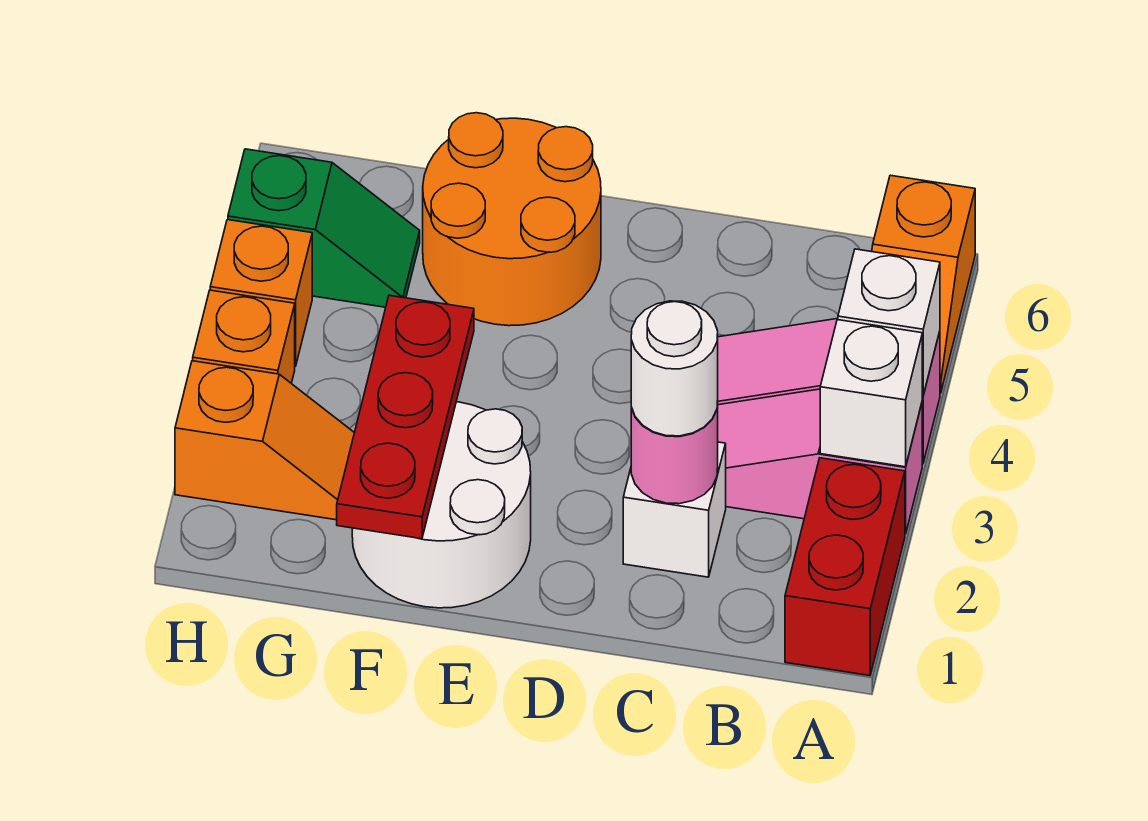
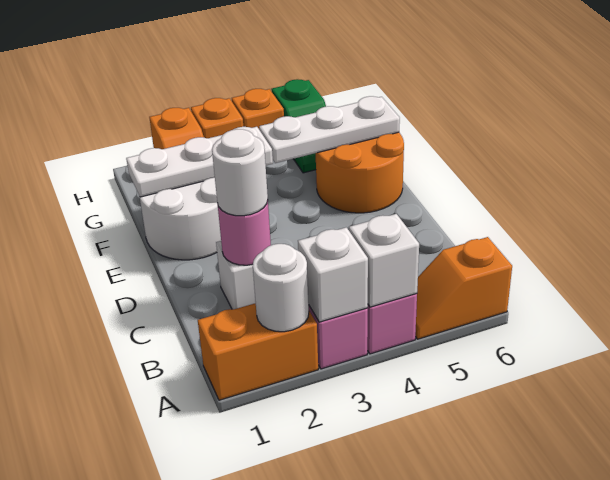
red brick A1:A2 level 1 -> orange brick A1:A2 level 1
none -> white round brick A2 level 2
red plate F1:F3 level 2 -> white plate F1:F3 level 2
none -> white plate F4:F6 level 2

